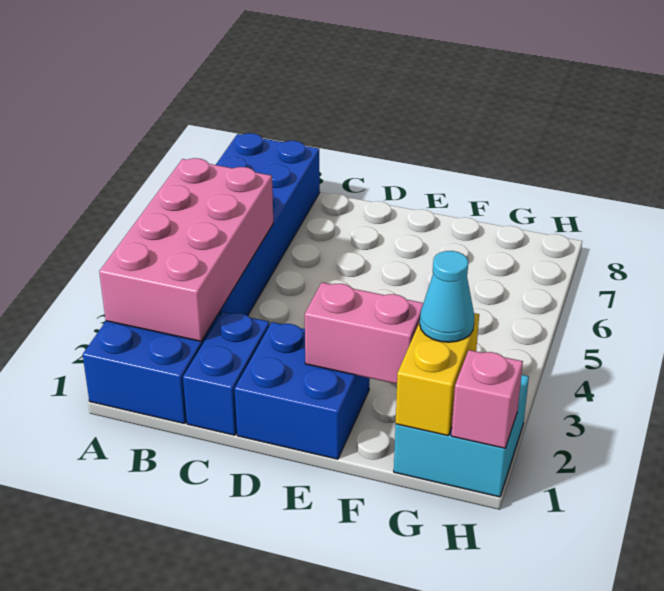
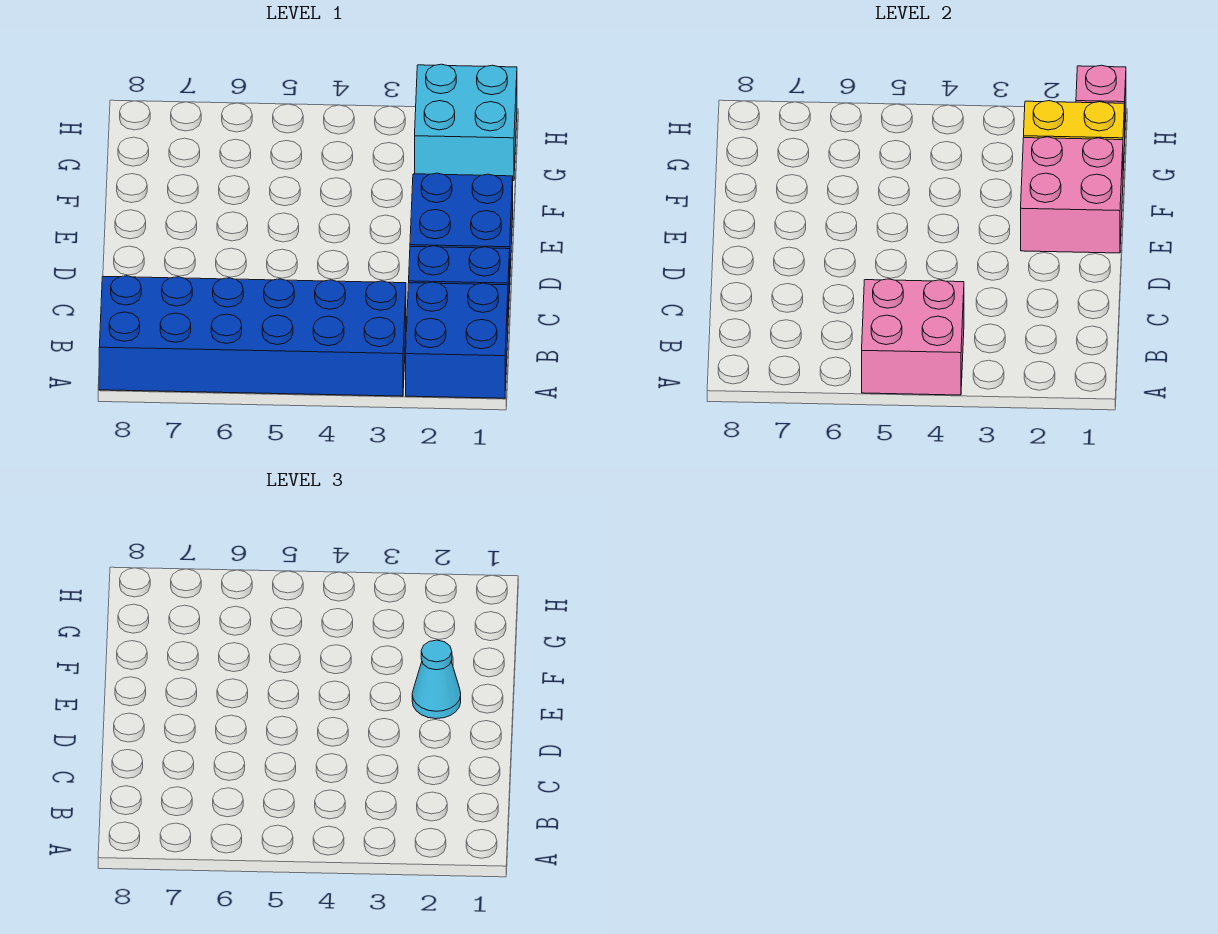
pink brick A2:B5 level 2 -> pink brick A4:B5 level 2
pink brick E2:F2 level 2 -> pink brick E1:F2 level 2
cyan cone G2 level 3 -> cyan cone E2 level 3

